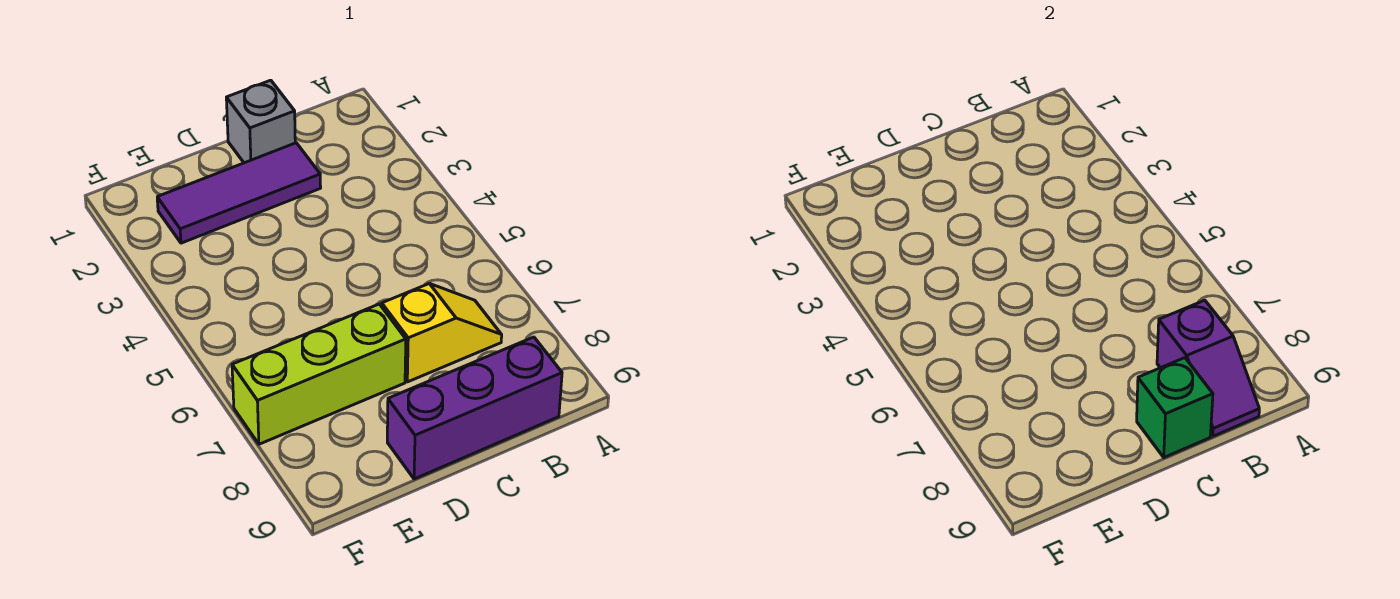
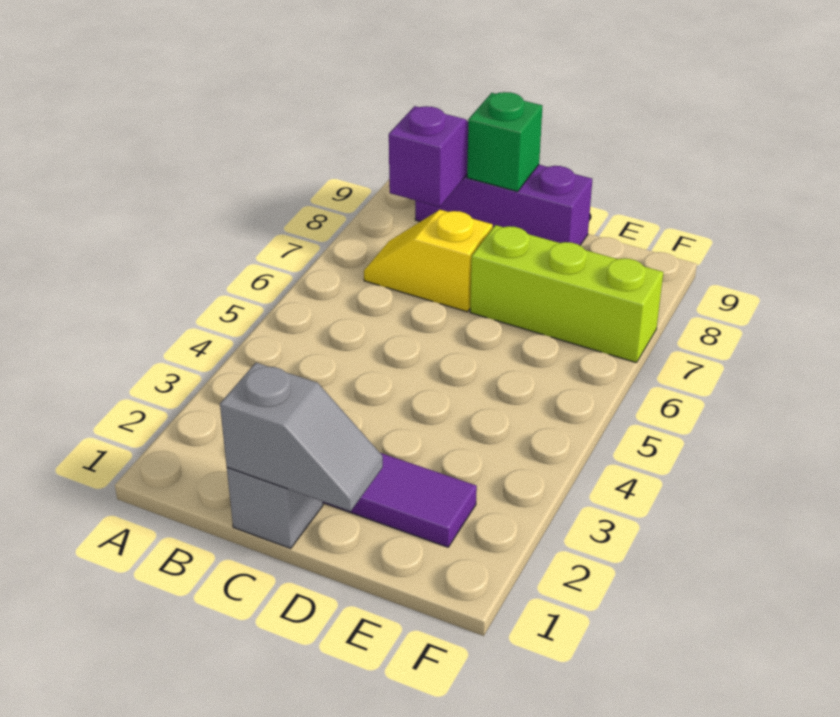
none -> grey slope C1:D1 level 2 top C

